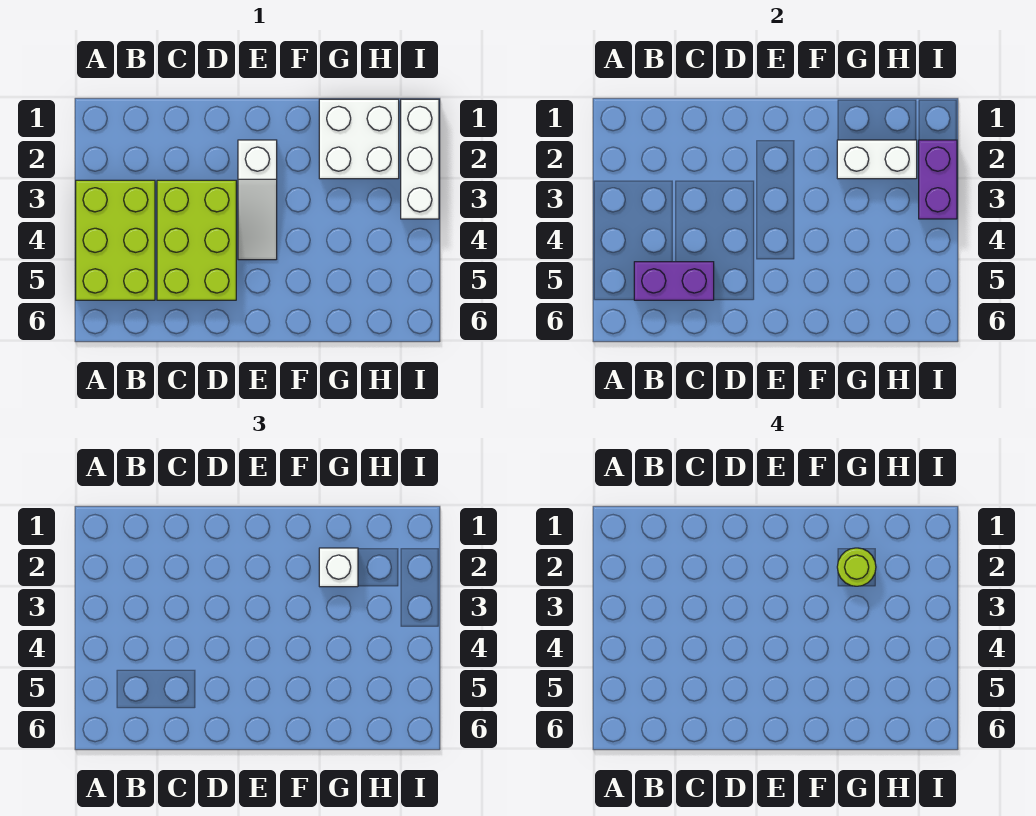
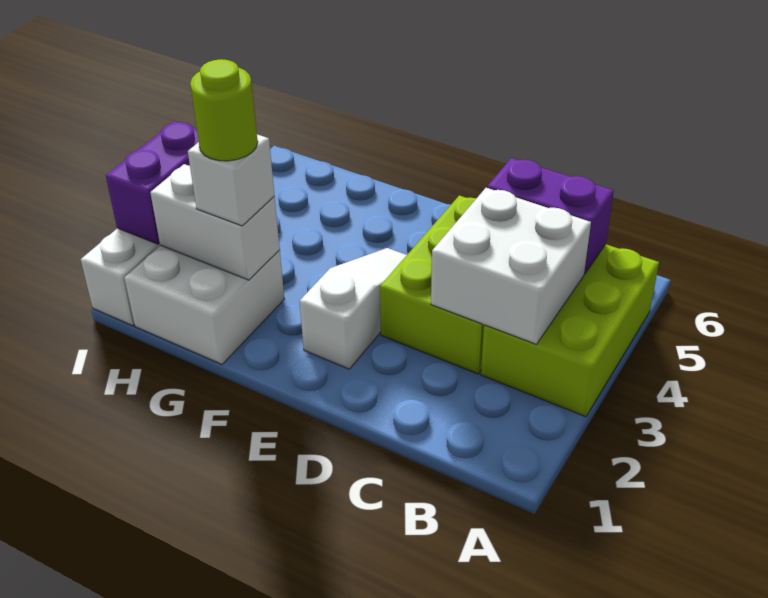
none -> white brick B3:C4 level 2

